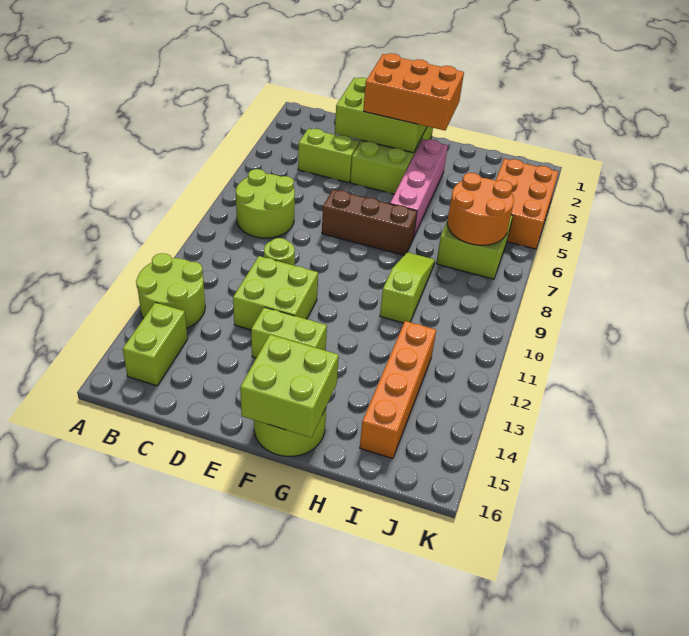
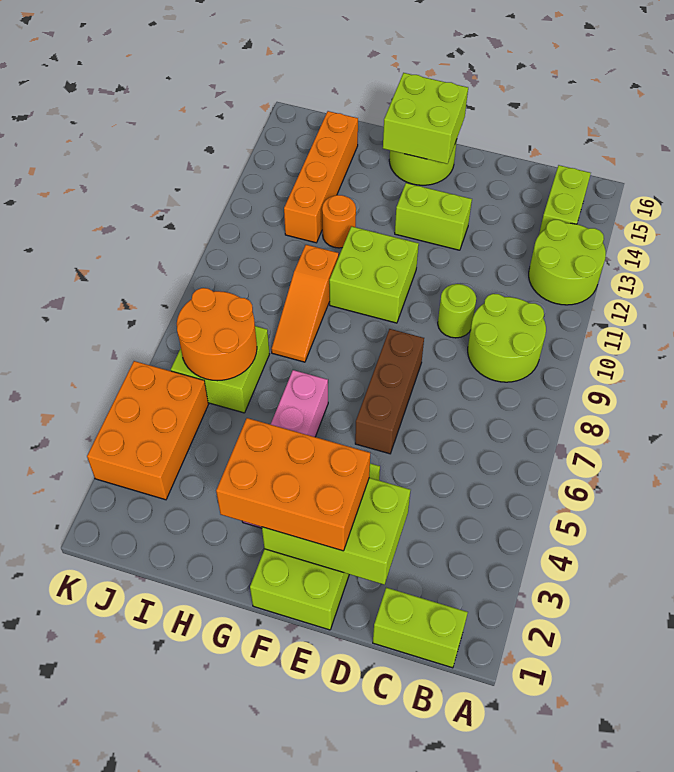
lime round brick B7:C8 level 1 -> lime round brick B9:C10 level 1
lime brick C4:D4 level 1 -> lime brick B1:C1 level 1
lime brick D11:E12 level 1 -> lime brick F10:G11 level 1
brown brick E7:G7 level 1 -> brown brick E6:E8 level 1
lime slope H8:H10 level 1 top 10 -> orange slope H8:H10 level 1 top 10
none -> orange round brick H12 level 1

